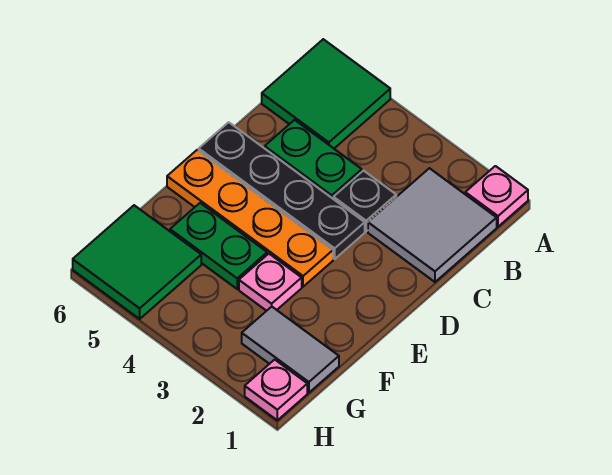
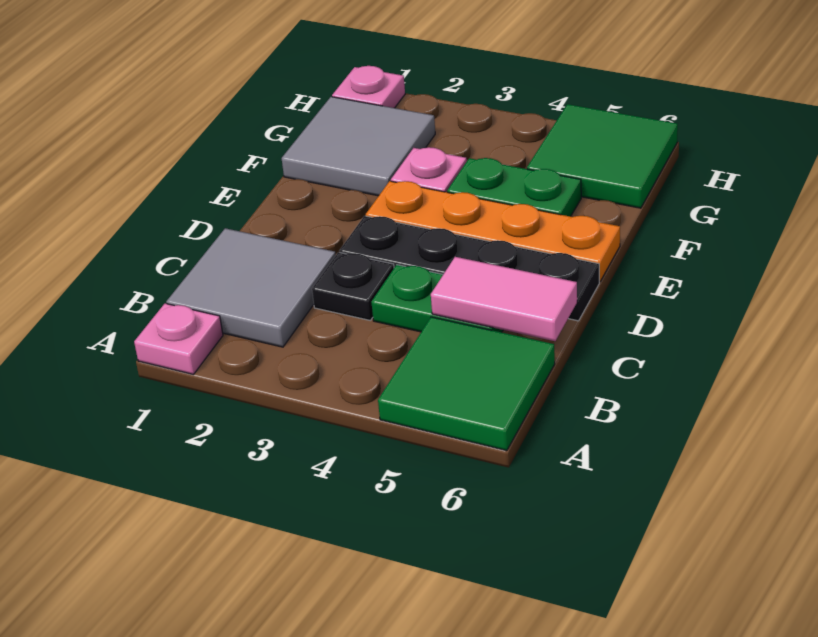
none -> pink tile C5:C6 level 2
grey tile G1:G2 level 1 -> grey tile F1:G2 level 1

